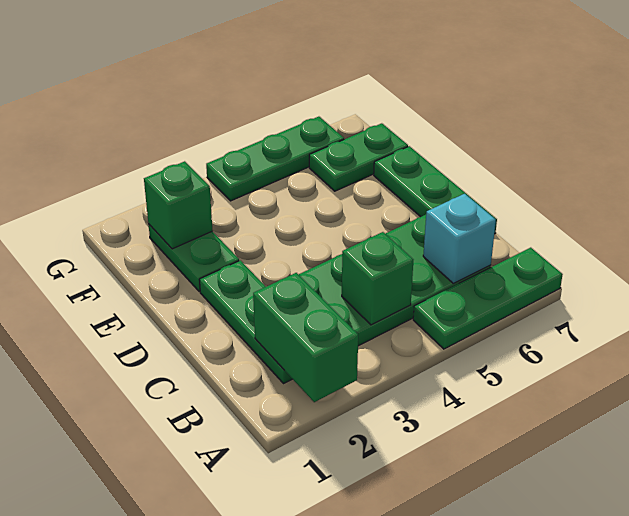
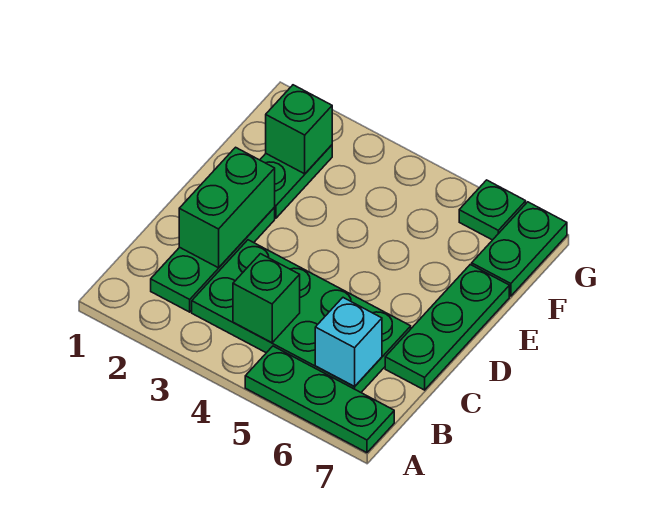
green brick A2:B2 level 2 -> green brick C2:D2 level 2
green plate F6:F7 level 1 -> green plate F7:G7 level 1
green plate G4:G6 level 1 -> green plate G6 level 1

